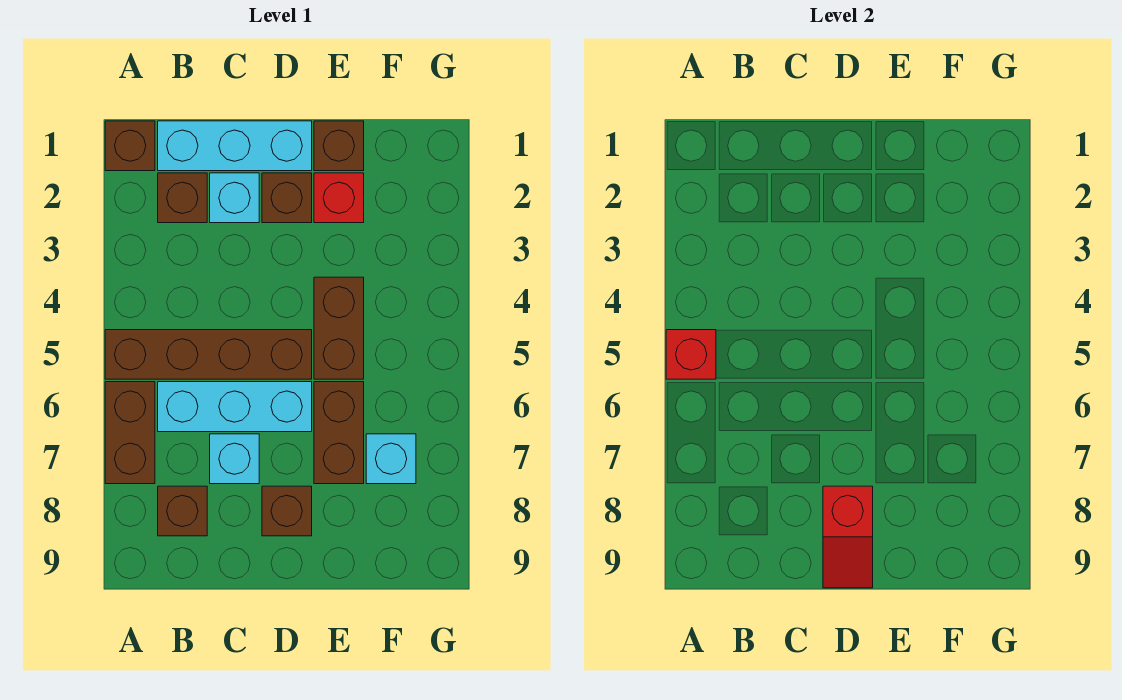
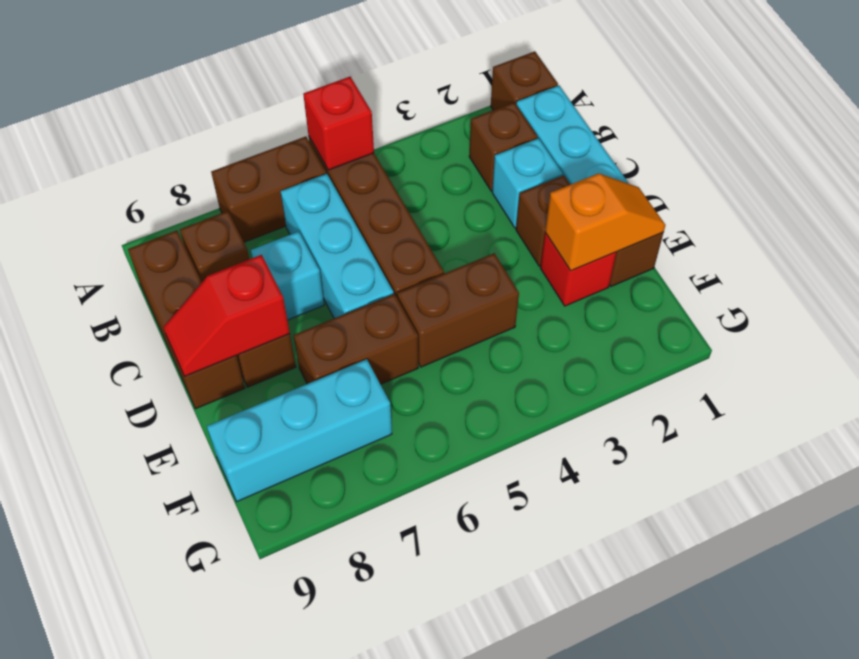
none -> brown brick B9:D9 level 1
none -> orange slope E1:E2 level 2 top 2
cyan brick F7 level 1 -> cyan brick F7:F9 level 1

